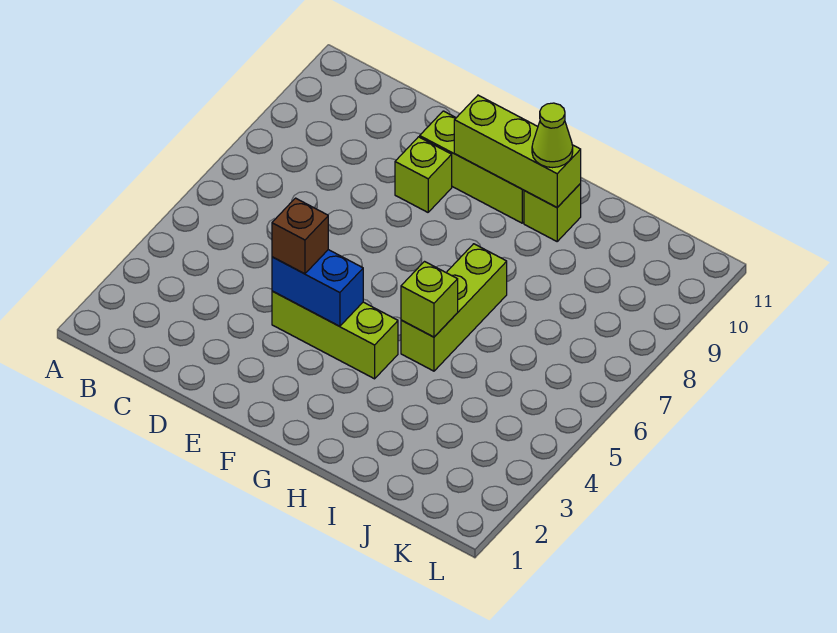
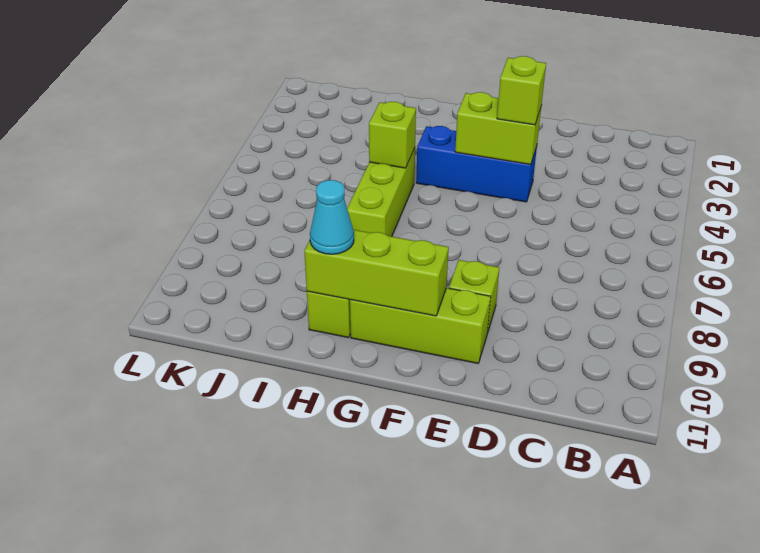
lime brick E4:G4 level 1 -> blue brick E4:G4 level 1
blue brick E4:F4 level 2 -> lime brick E4:F4 level 2
brown brick E4 level 3 -> lime brick E4 level 3
lime cone H10 level 3 -> cyan cone H10 level 3

